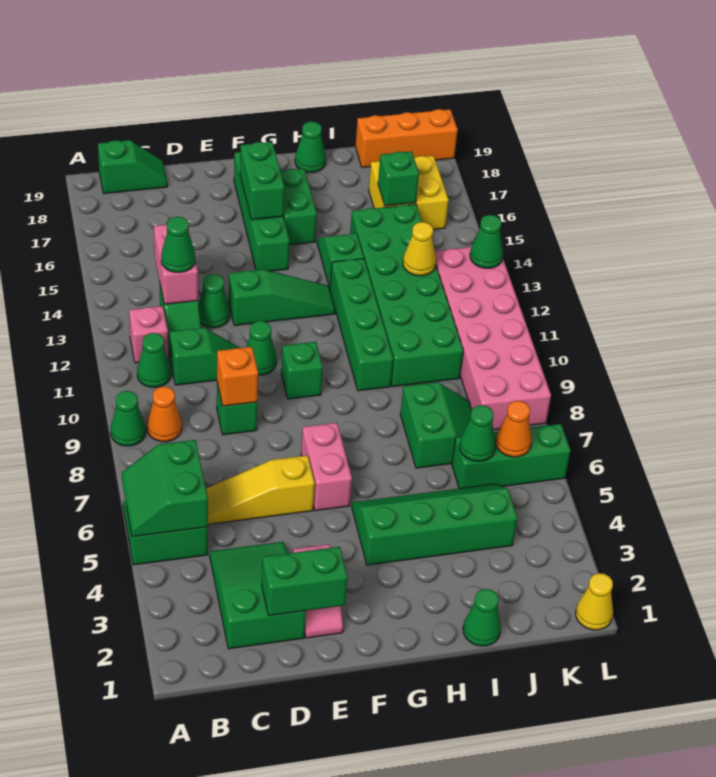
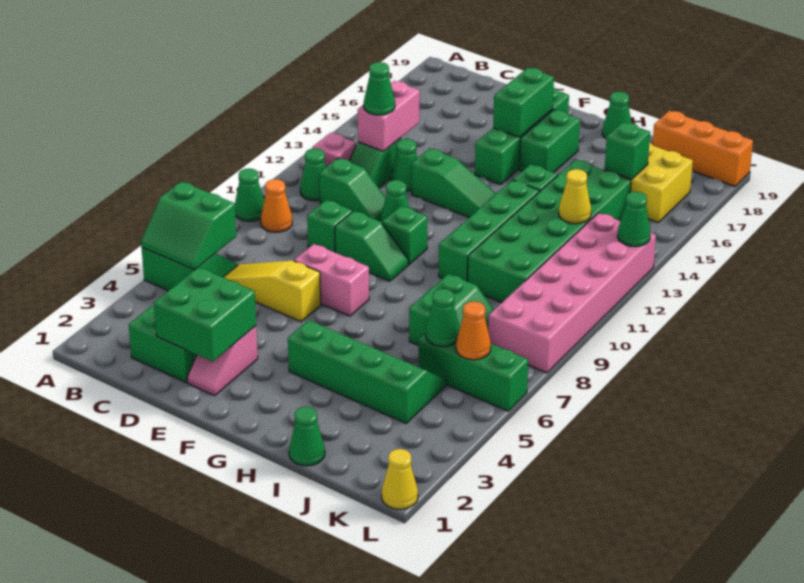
green slope A5:B6 level 2 top B -> green slope A5:B6 level 2 top 6
green slope B19:C19 level 1 top B -> green slope E9:F9 level 1 top E
green brick D2:E2 level 2 -> green brick D2:E3 level 2
orange brick D9 level 2 -> none
pink brick F6:F7 level 1 -> pink brick E7:F7 level 1

